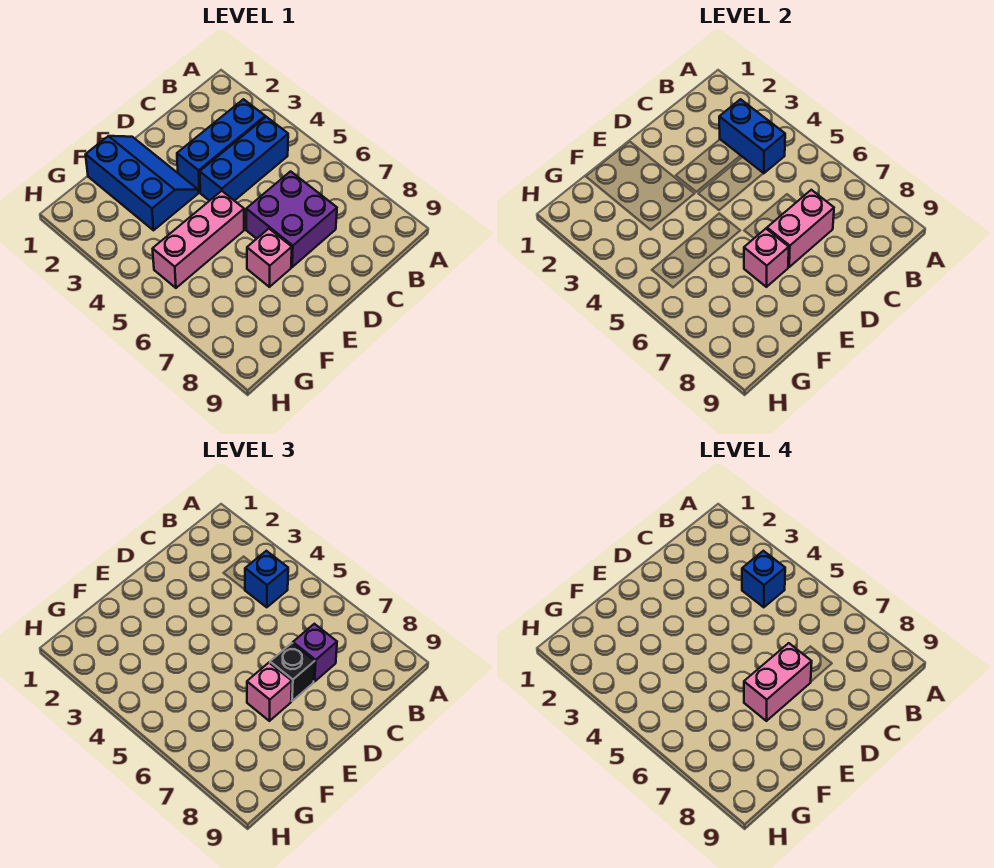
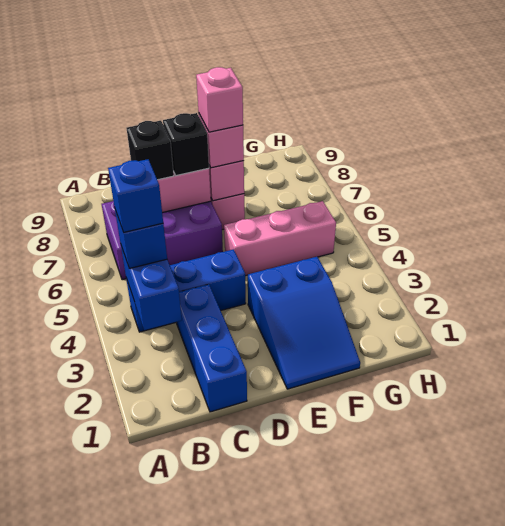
blue brick B3:D3 level 1 -> blue brick C1:C3 level 1
purple brick C6:D7 level 1 -> purple brick B6:D7 level 1
purple brick C7 level 3 -> black brick C7 level 3
pink brick D7:E7 level 4 -> pink brick E7 level 4
blue slope E1:F3 level 1 top F -> blue slope E1:F3 level 1 top 3

